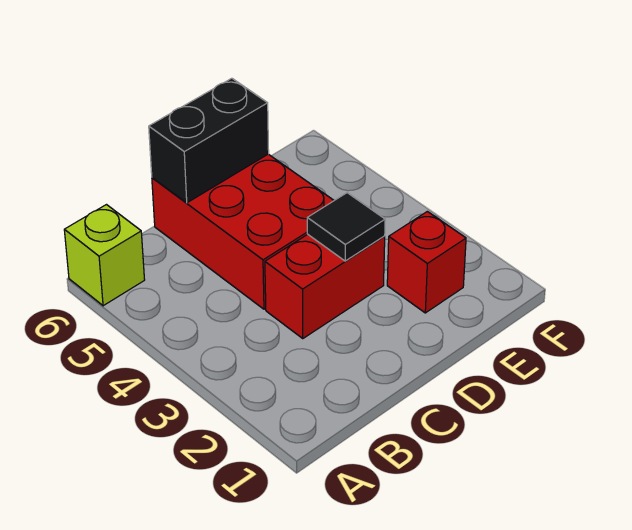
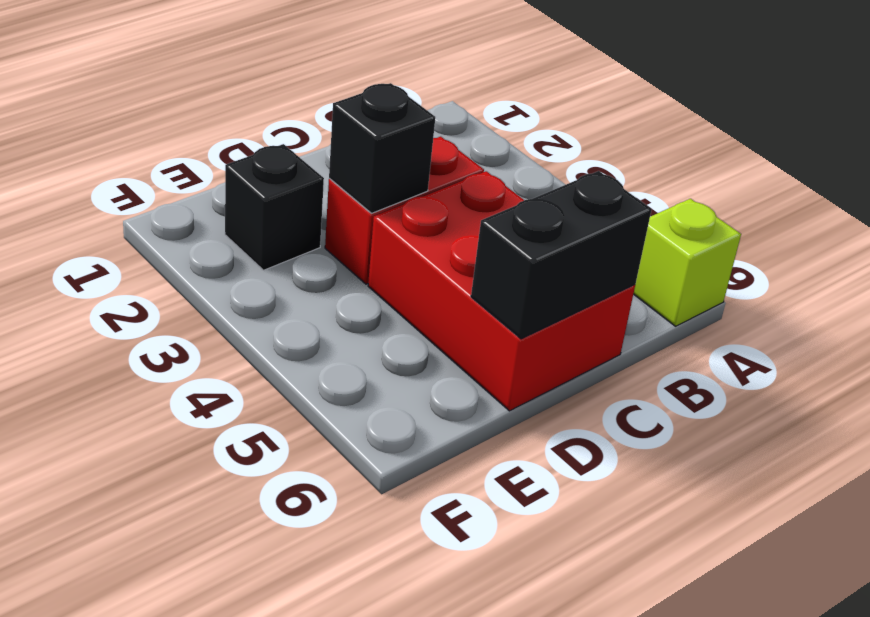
black tile D3 level 2 -> black brick D3 level 2
red brick E2 level 1 -> black brick E2 level 1

